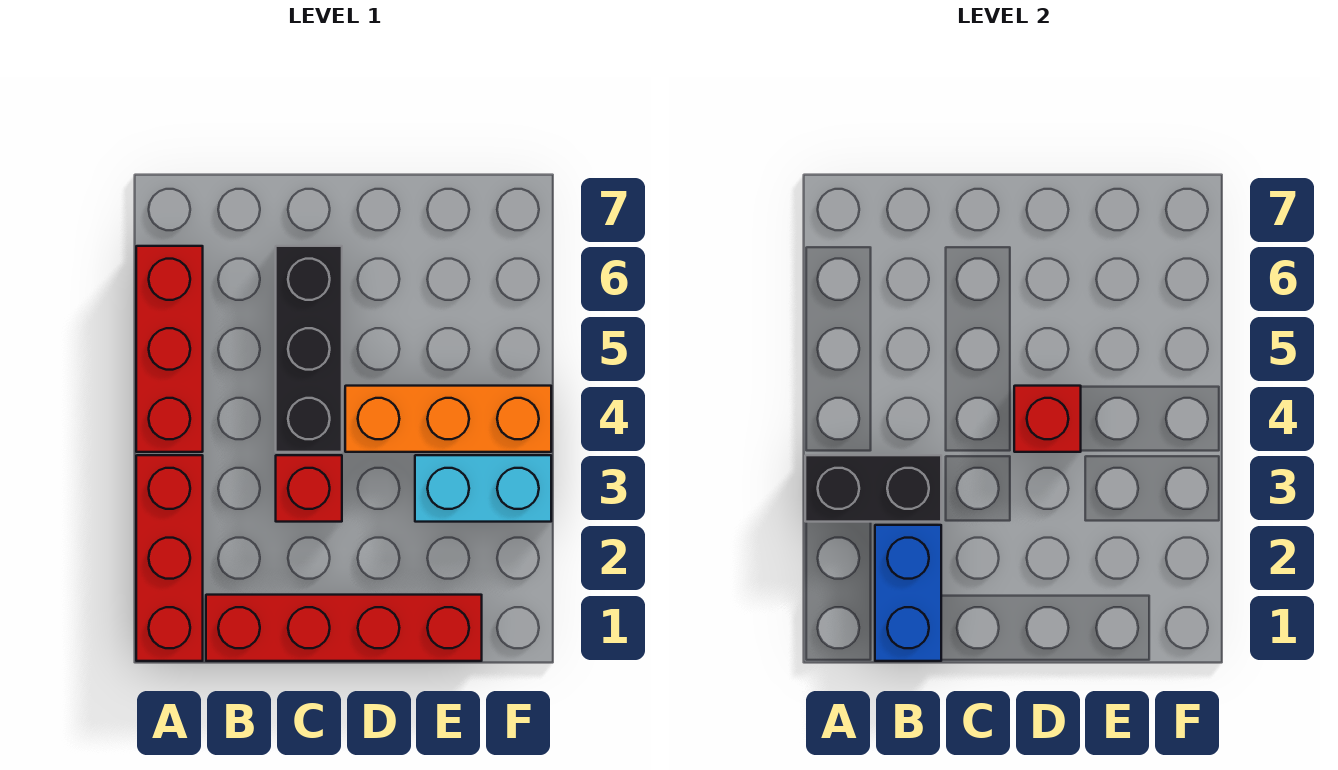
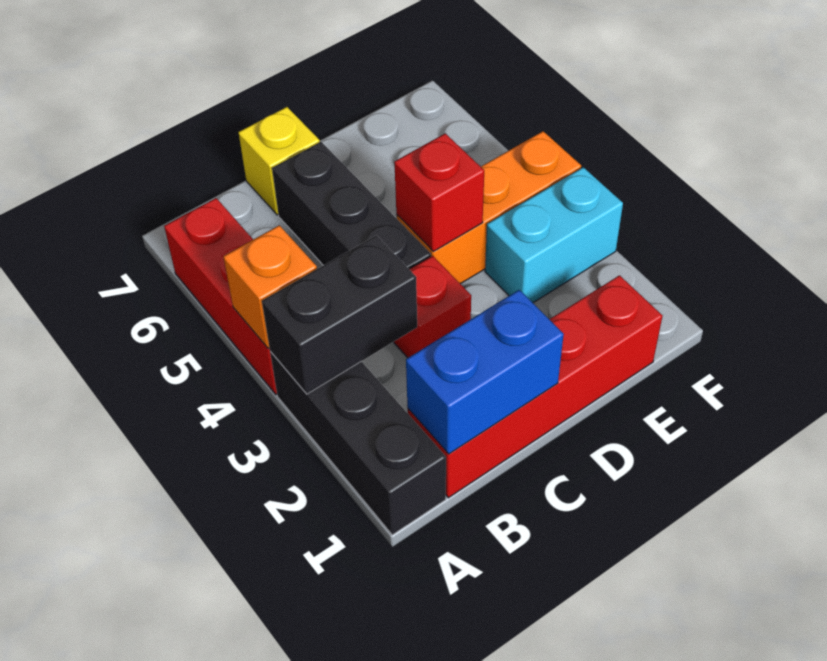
red brick A1:A3 level 1 -> black brick A1:A3 level 1
none -> orange brick A4 level 2
blue brick B1:B2 level 2 -> blue brick B1:C1 level 2
none -> yellow brick C7 level 1

